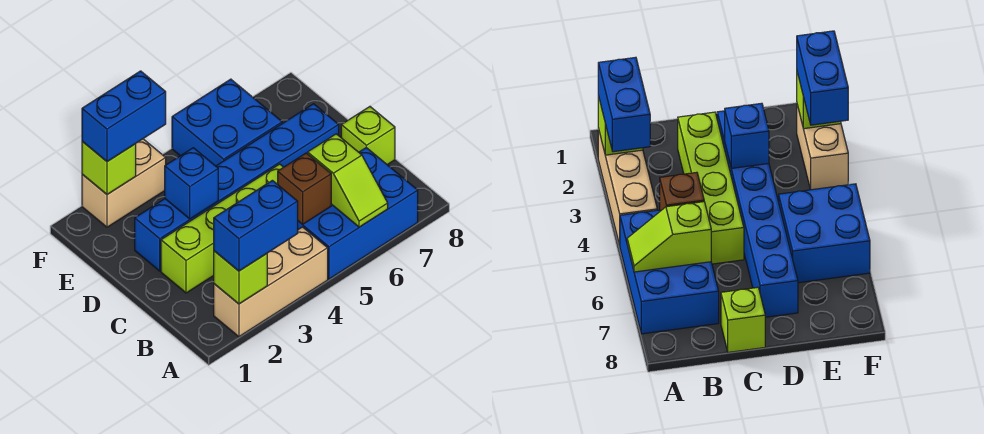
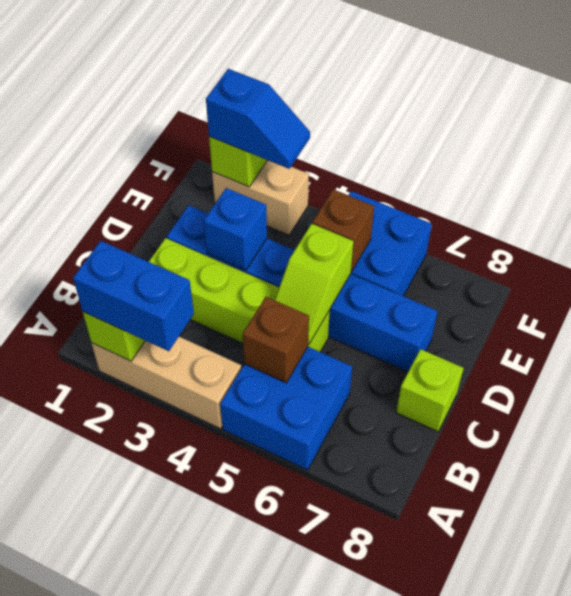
blue brick A5:B7 level 1 -> blue brick A5:B6 level 1
lime slope A6:B6 level 2 top B -> lime slope C5:D5 level 2 top D
none -> brown brick E5 level 2
blue brick F2:F3 level 3 -> blue slope F2:F3 level 3 top 2

